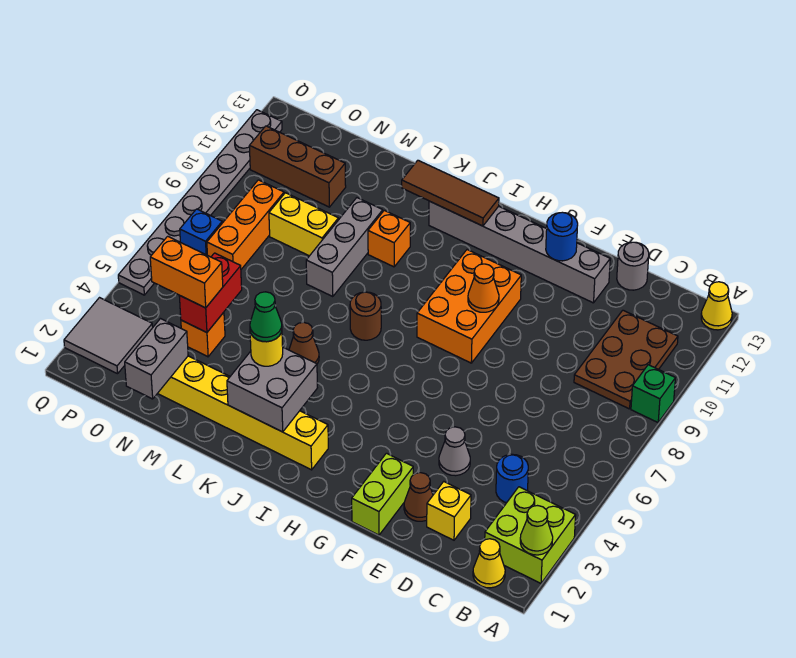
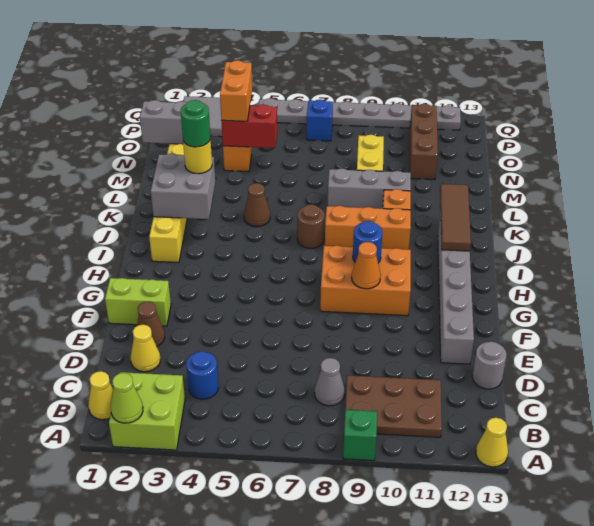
yellow brick D2 level 1 -> yellow cone D2 level 1
grey cone E4 level 1 -> grey cone C8 level 1
blue round brick F12 level 2 -> blue round brick H9 level 2
green cone K3 level 4 -> green round brick K3 level 4
orange brick O7:O9 level 1 -> orange brick J8:J10 level 1

